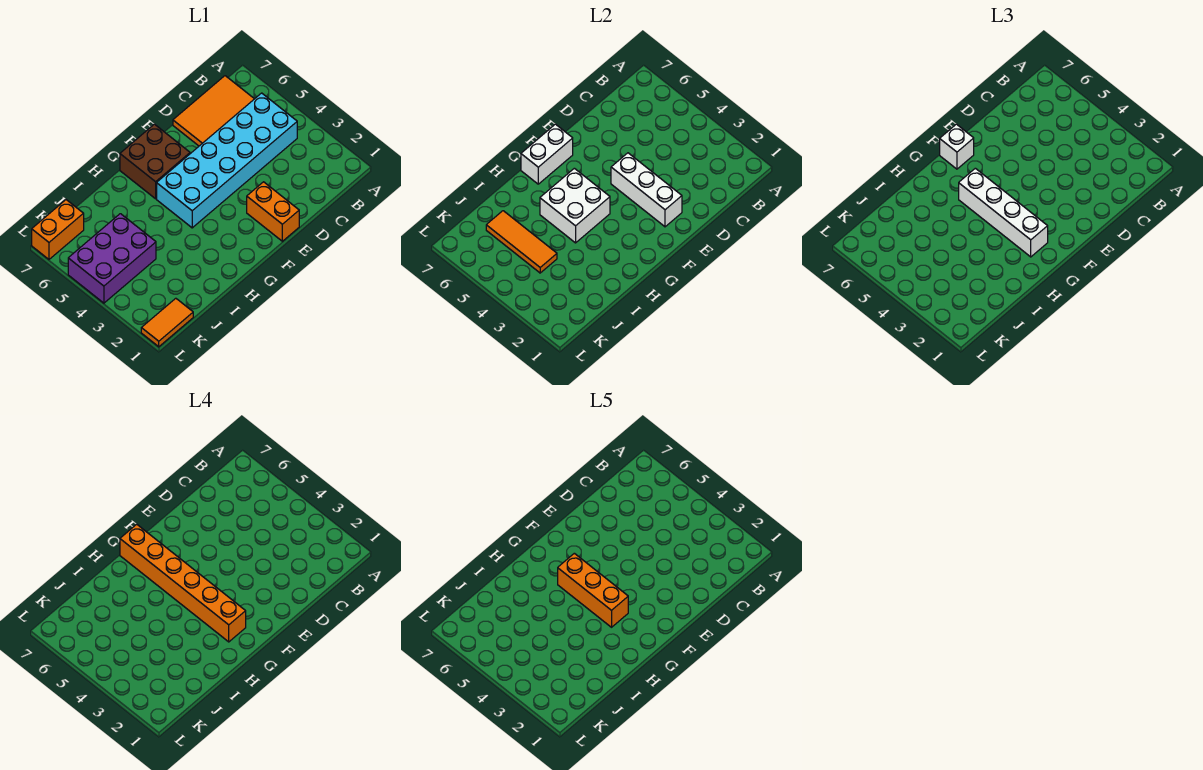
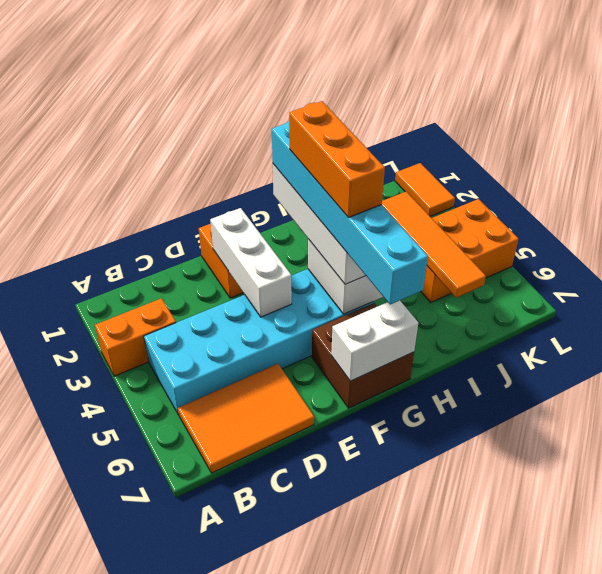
white brick F7 level 3 -> none
orange brick G2:G7 level 4 -> cyan brick G2:G7 level 4
purple brick J4:L5 level 1 -> orange brick J4:L5 level 1
orange tile J4:J6 level 2 -> orange tile J3:J6 level 2
orange tile K1:L1 level 1 -> orange tile L1:L2 level 1
orange brick K7:L7 level 1 -> orange brick A3:B3 level 1

